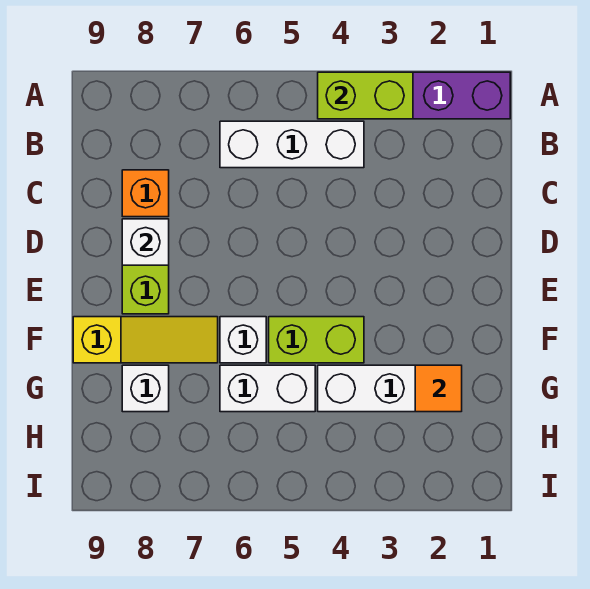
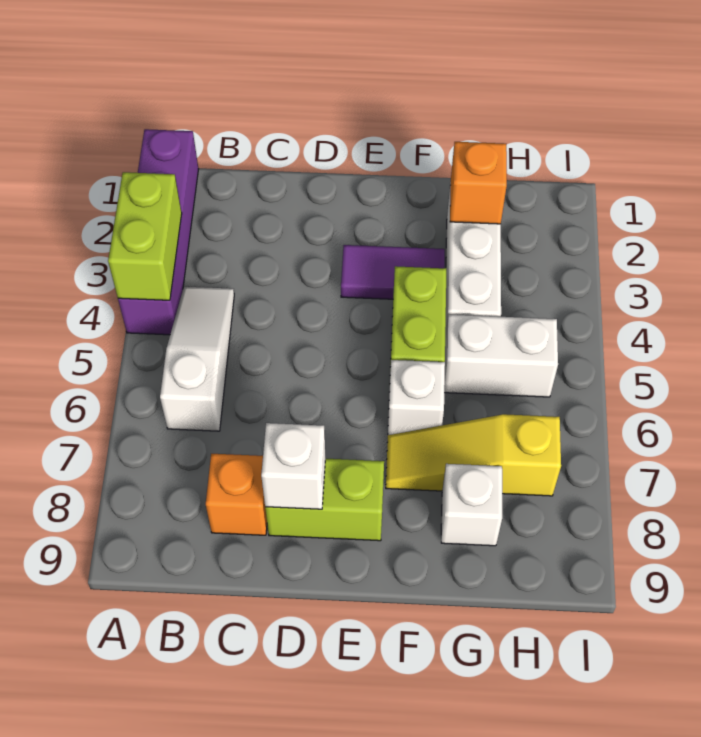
white brick B4:B6 level 1 -> white slope B4:B6 level 1 top 6
none -> purple tile E3:F3 level 1
yellow slope F7:F9 level 1 top 9 -> yellow slope F7:H7 level 1 top H
orange tile G2 level 2 -> orange brick G2 level 2
white brick G5:G6 level 1 -> white brick G5:H5 level 1

